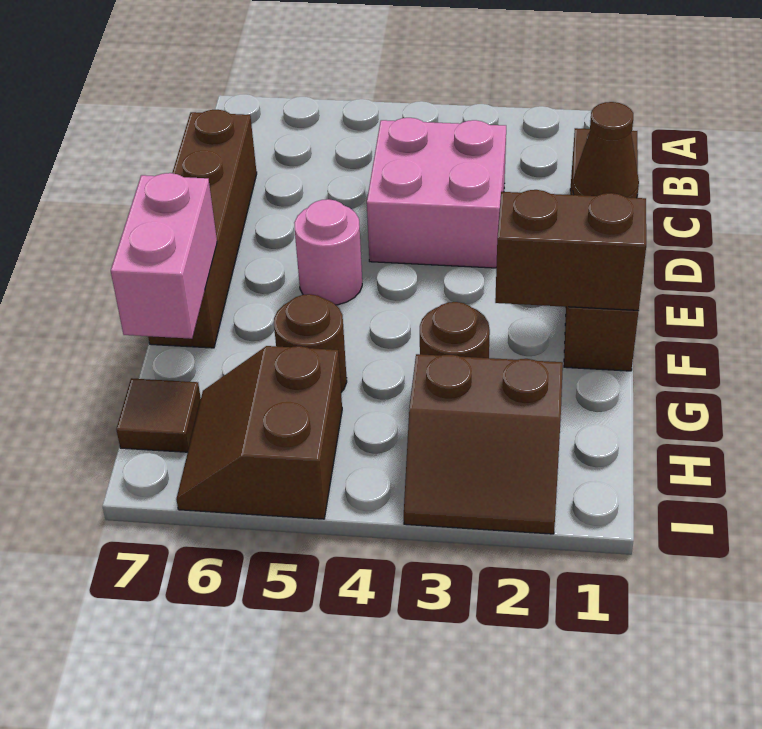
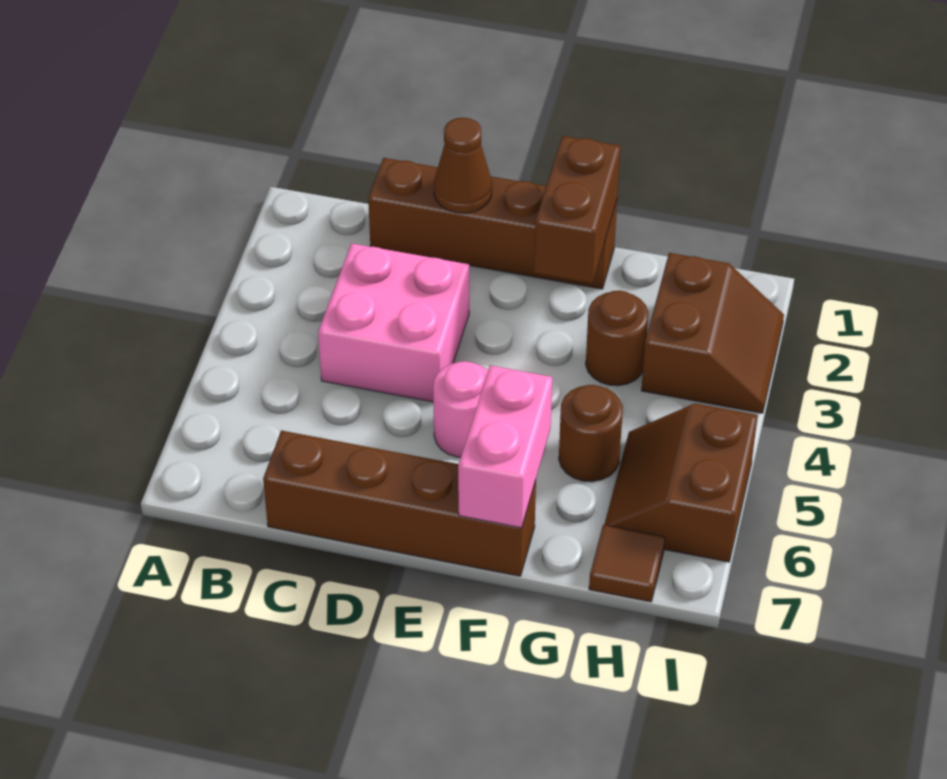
pink brick F7:G7 level 2 -> pink brick F6:F7 level 2
brown slope H5:I6 level 1 top 5 -> brown slope H5:I6 level 1 top I

